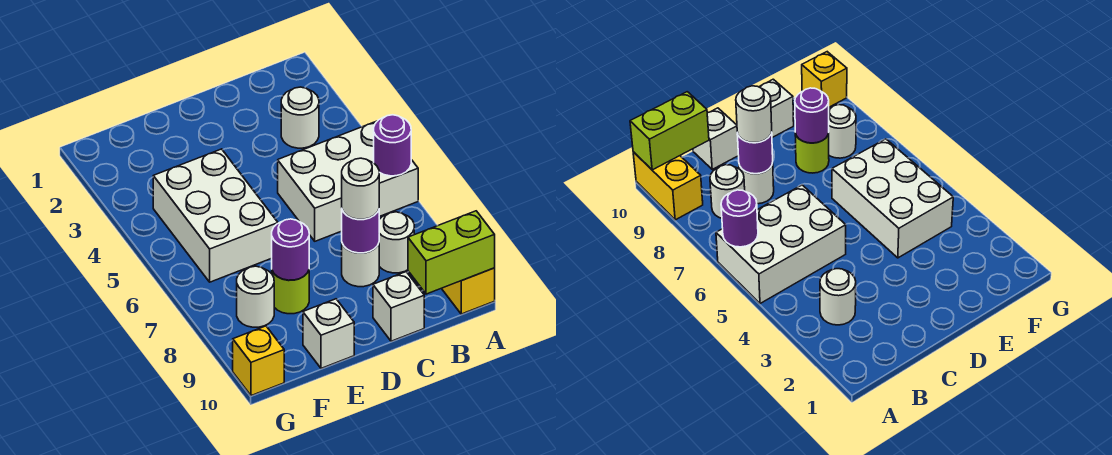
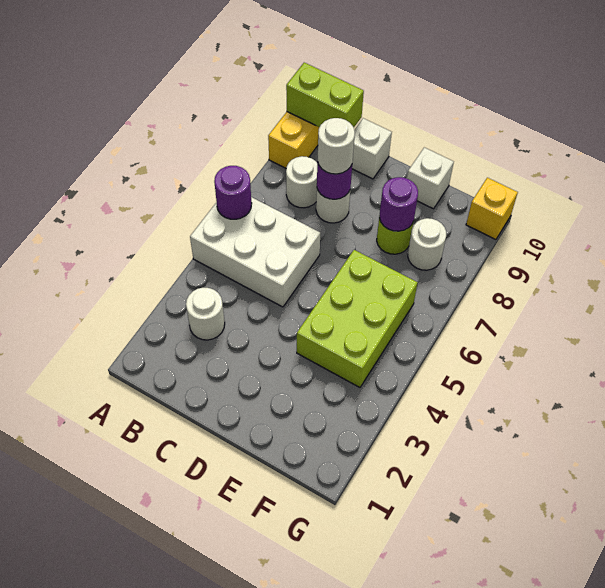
white brick E4:F6 level 1 -> lime brick E4:F6 level 1

